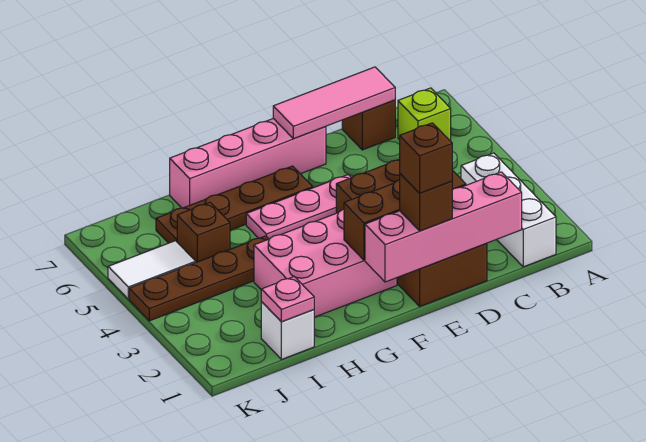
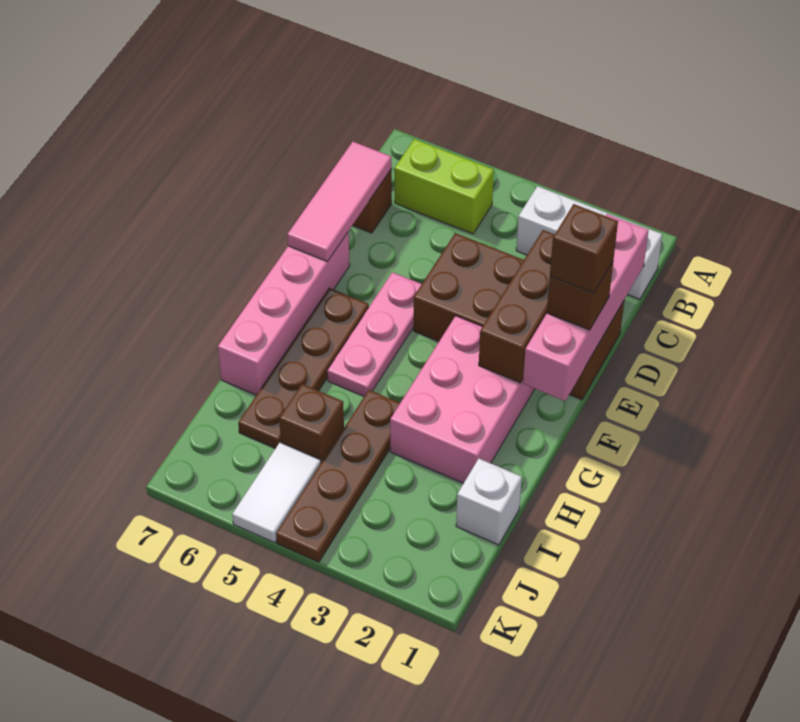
lime brick B6 level 1 -> lime brick B5:B6 level 1
pink plate I1 level 2 -> none

